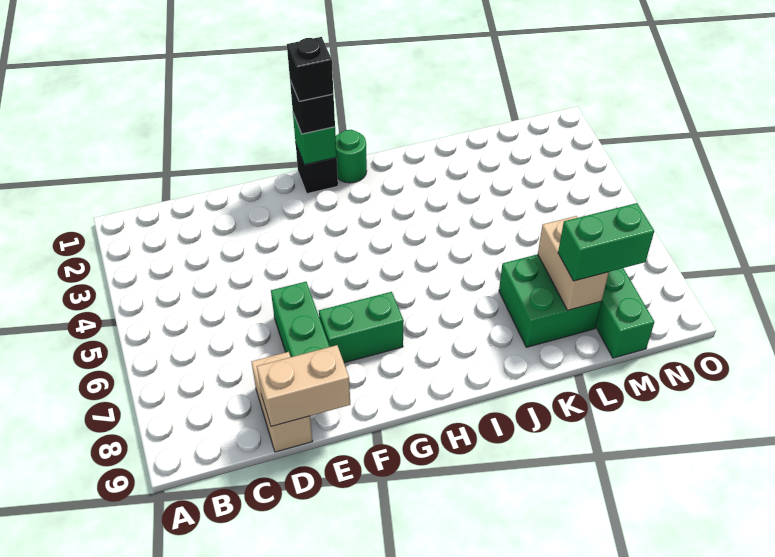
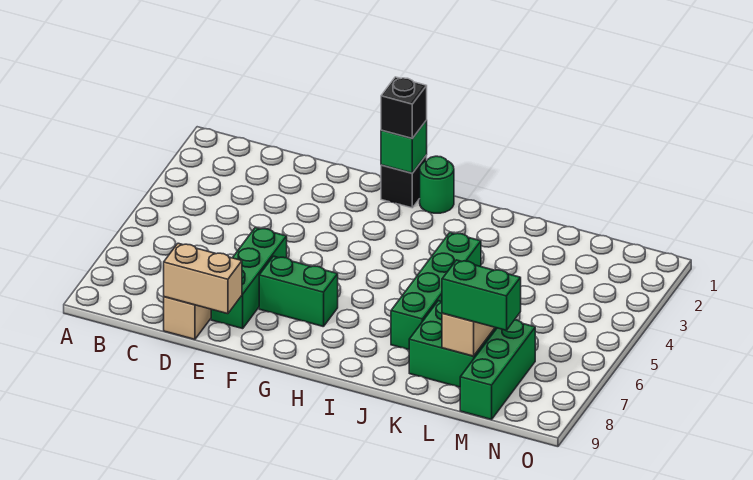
black brick G1 level 4 -> none
none -> green brick J4:J7 level 1

